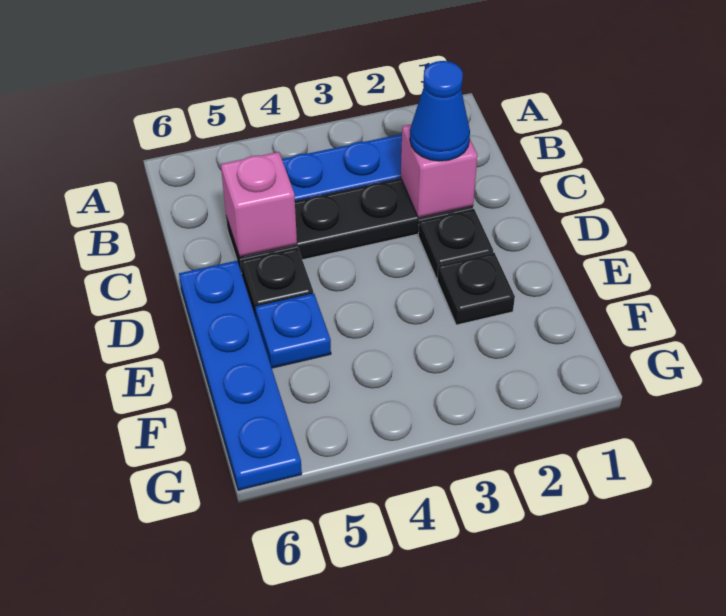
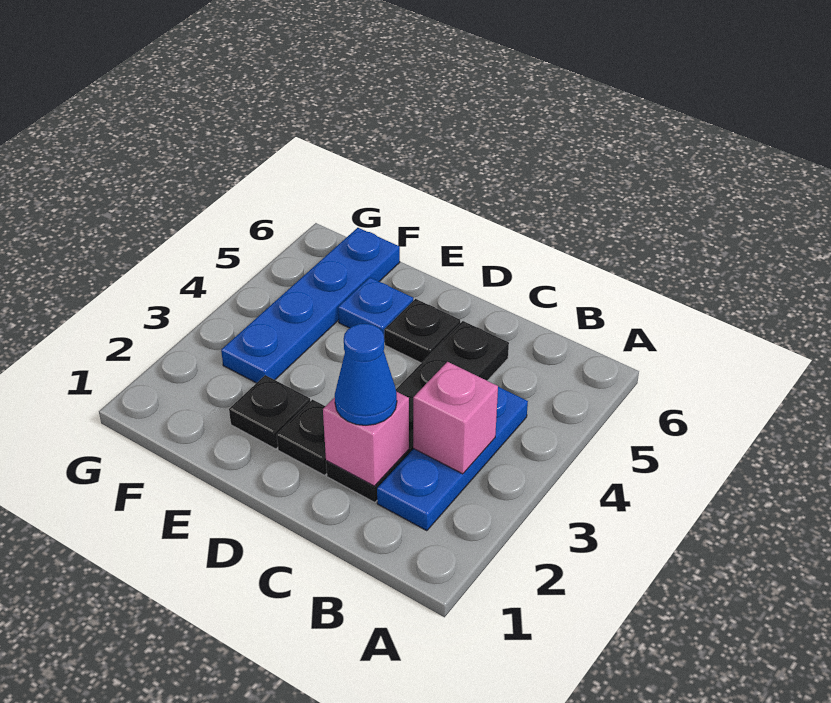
pink brick C5 level 2 -> pink brick B3 level 2
blue plate D6:G6 level 1 -> blue plate F3:F6 level 1

